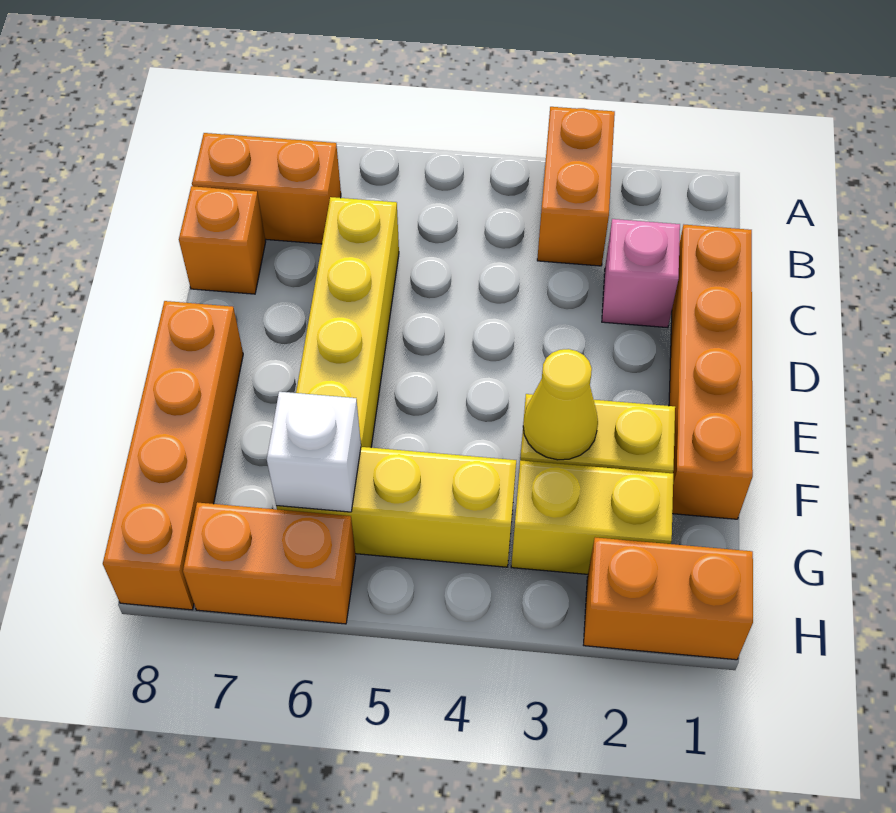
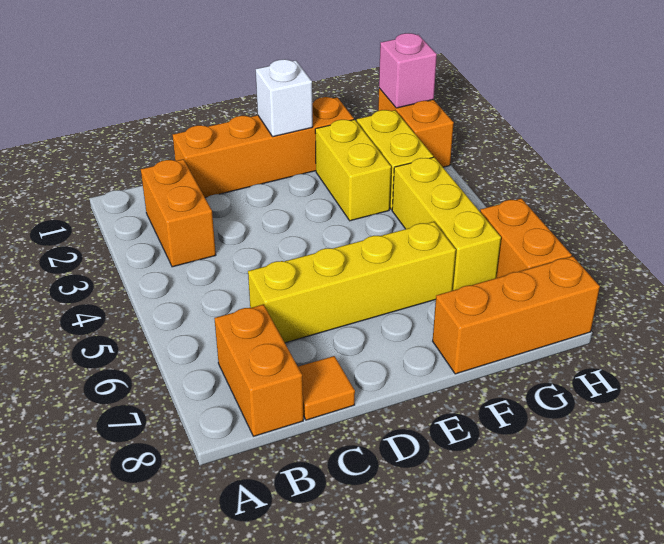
orange brick A3:B3 level 1 -> orange brick B2:B3 level 1
pink brick C2 level 1 -> pink brick H1 level 2
orange brick C8 level 1 -> orange tile C8 level 1
orange brick E8:H8 level 1 -> orange brick F8:H8 level 1
yellow cone F3 level 2 -> none
white brick G6 level 2 -> white brick E1 level 2

